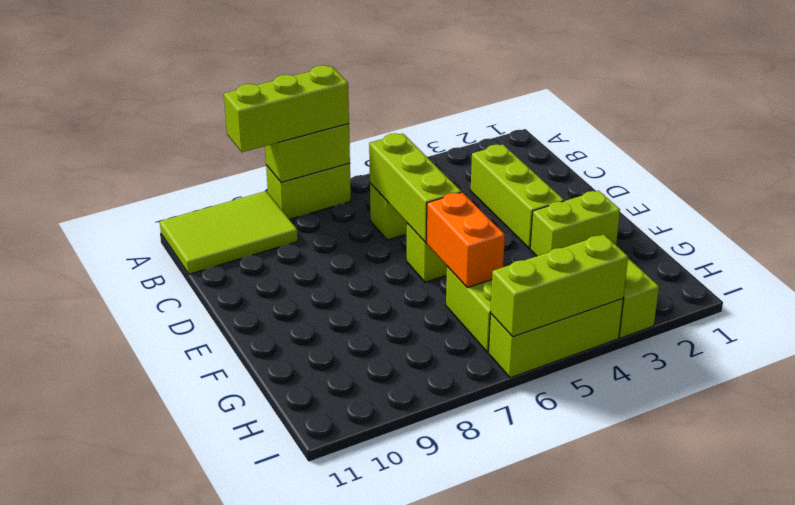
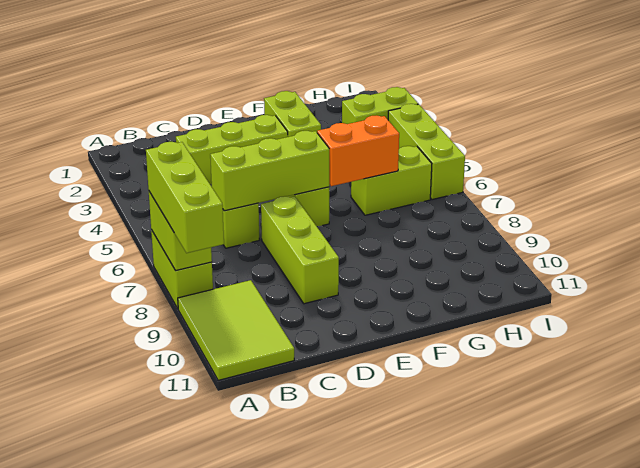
lime brick I4:I6 level 2 -> lime brick D7:D9 level 1

